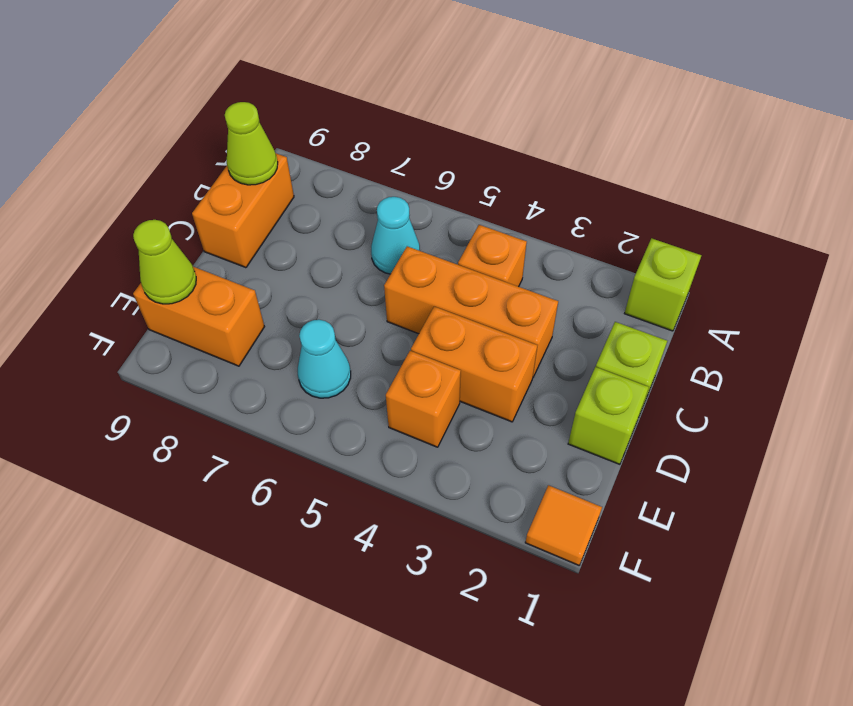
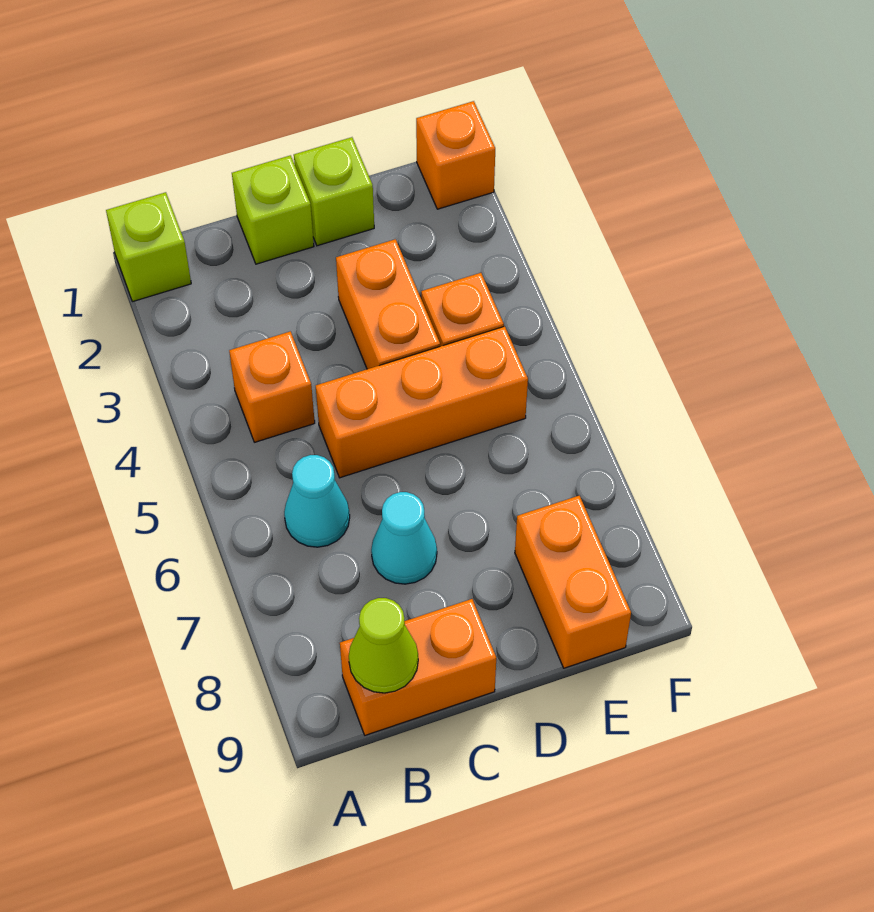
orange brick C3:C5 level 1 -> orange brick C5:E5 level 1
cyan cone E6 level 1 -> cyan cone C7 level 1
lime cone E9 level 2 -> none
orange tile F1 level 1 -> orange brick F1 level 1

